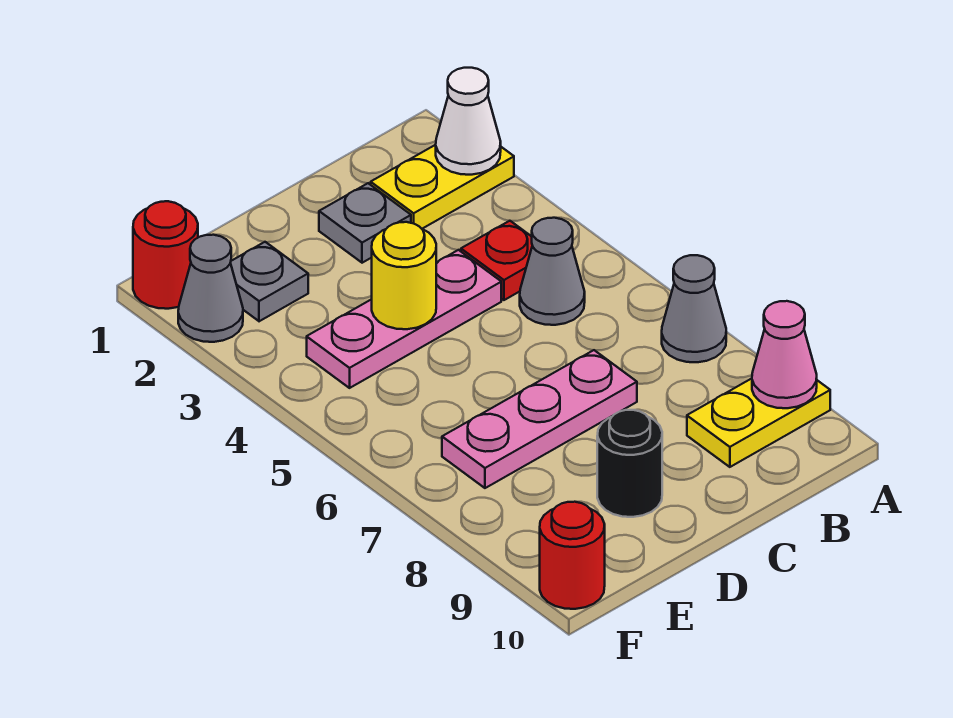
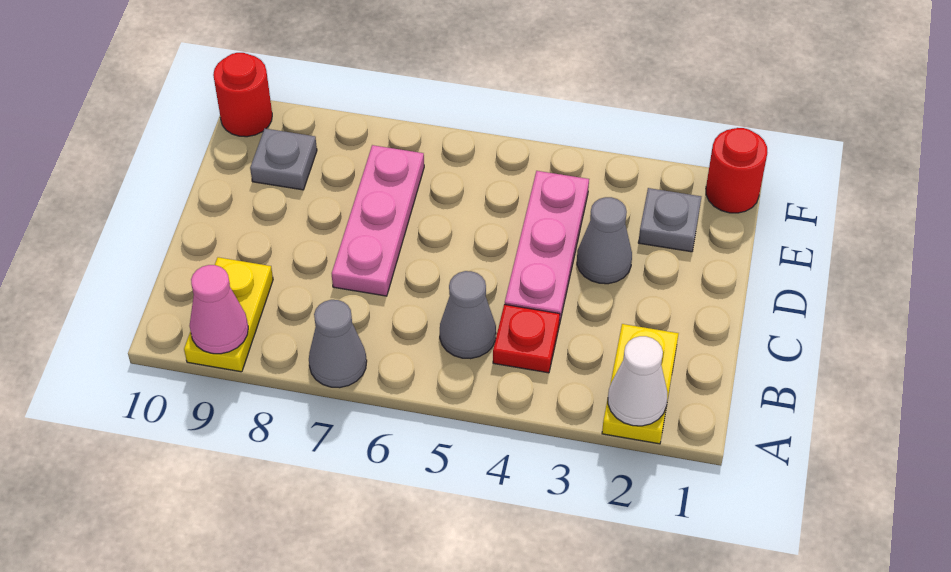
grey plate C2 level 1 -> grey plate E9 level 1
yellow round brick D4 level 2 -> none
black round brick D9 level 1 -> none
grey cone F2 level 1 -> grey cone D3 level 1

